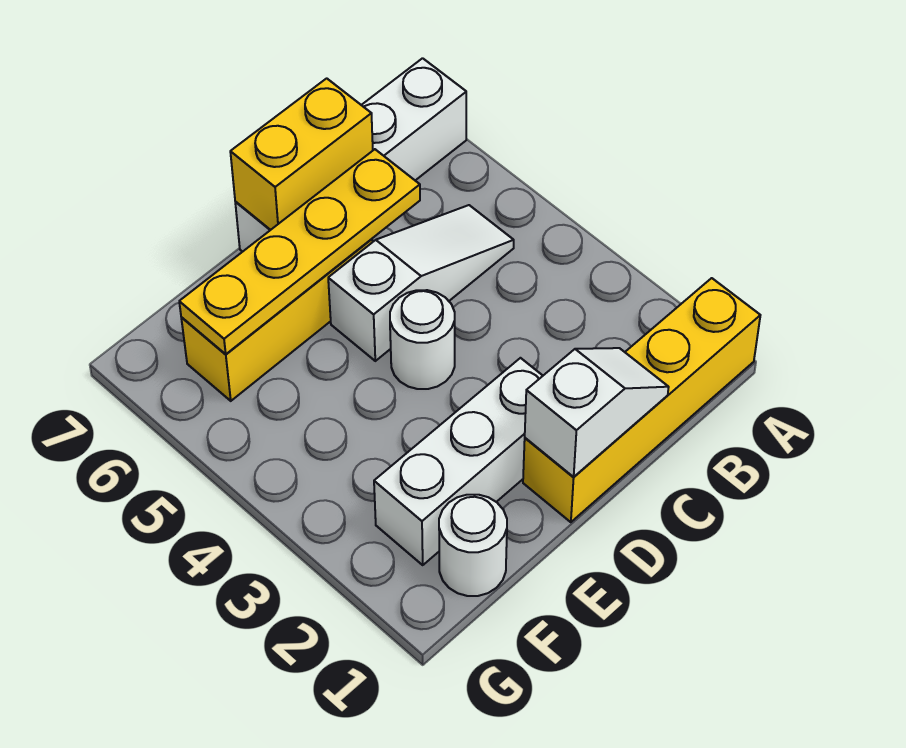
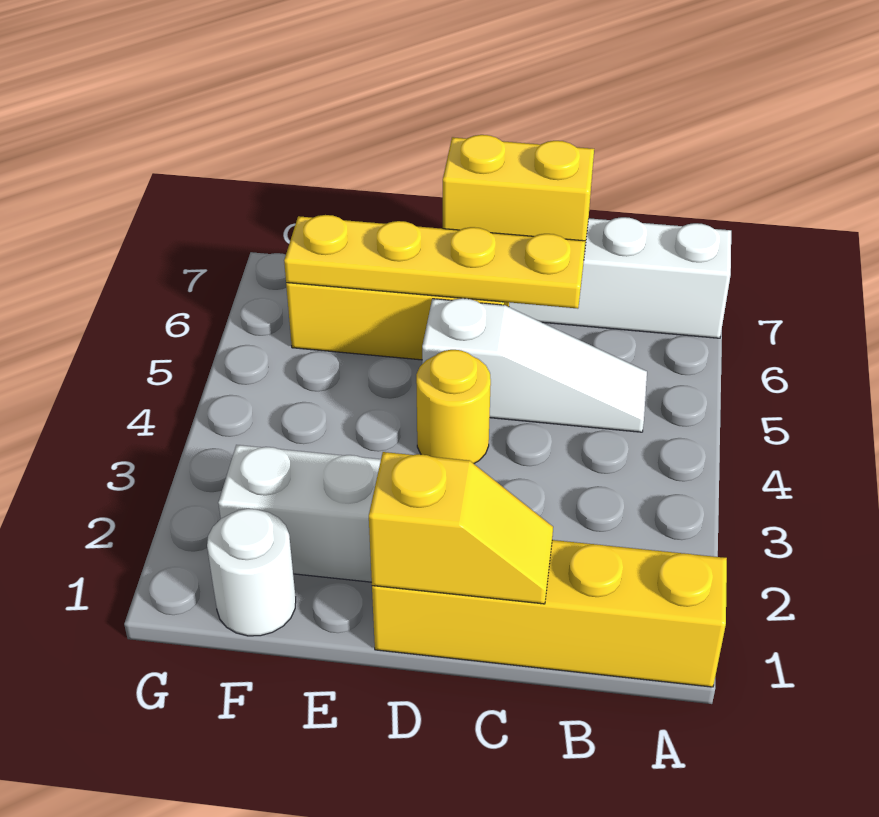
white slope C1:D1 level 2 top D -> yellow slope C1:D1 level 2 top D
white round brick D4 level 1 -> yellow round brick D4 level 1

